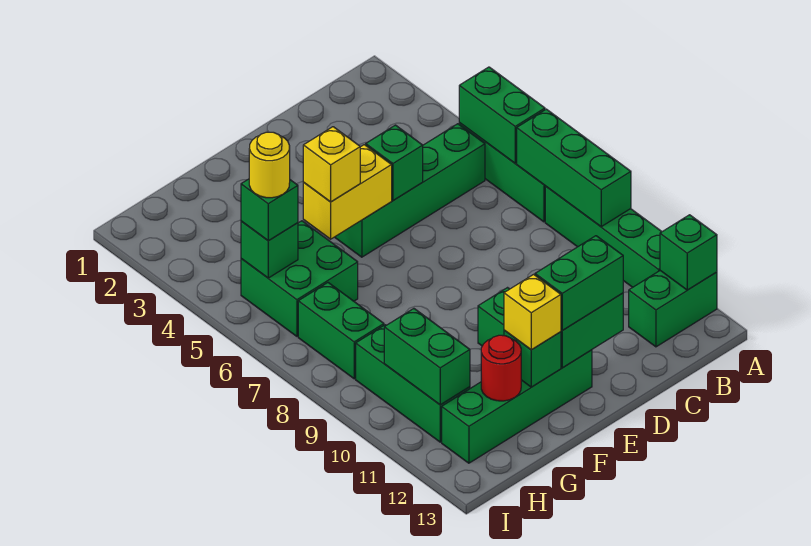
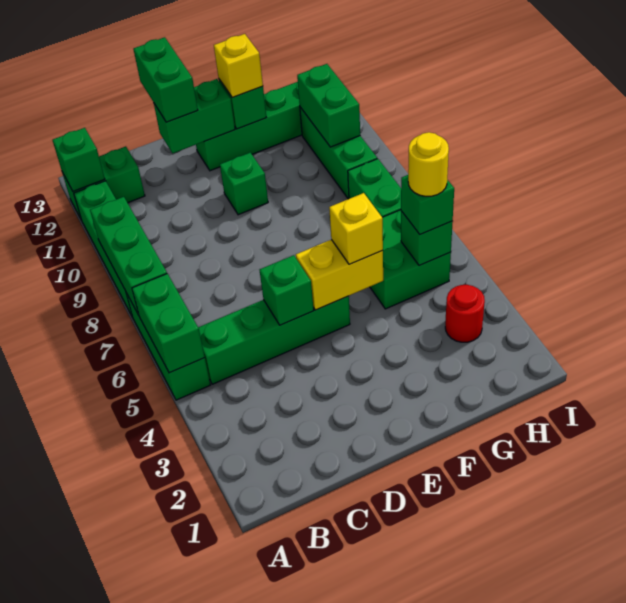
green brick D12:E12 level 3 -> green brick D12:D13 level 3
red round brick G12 level 2 -> red round brick H3 level 1

